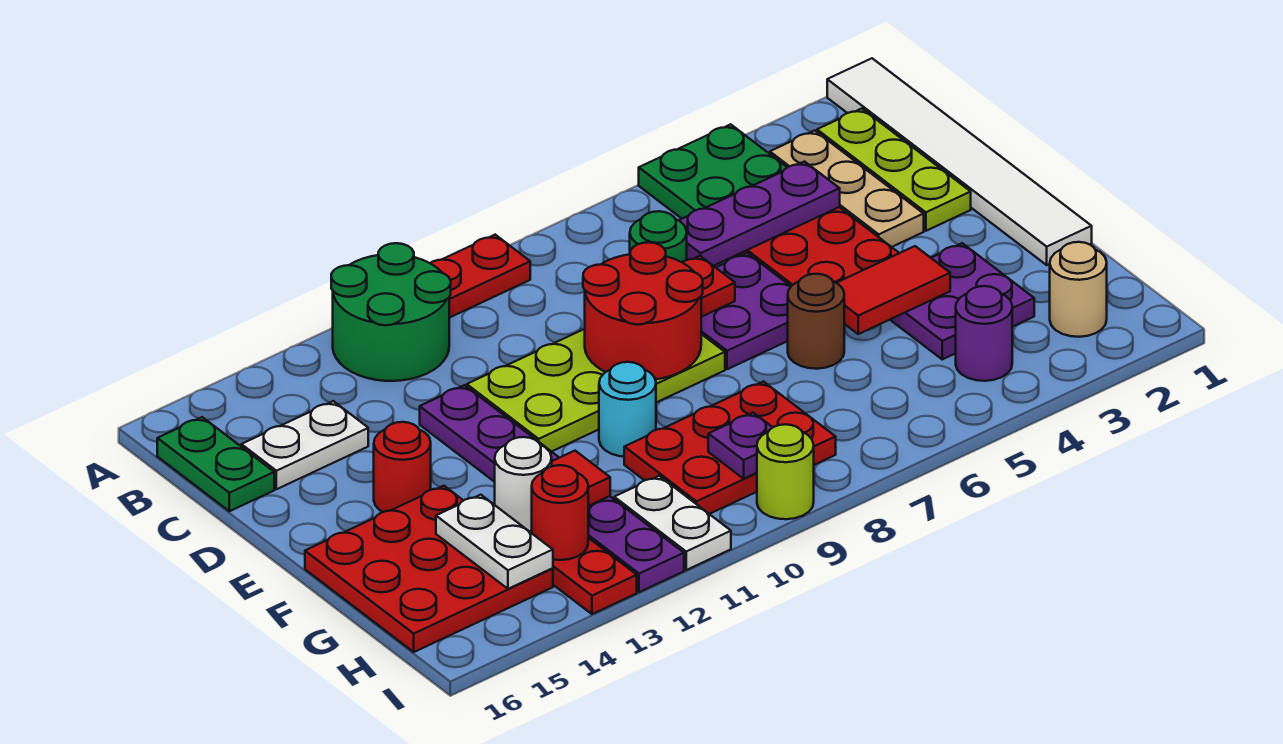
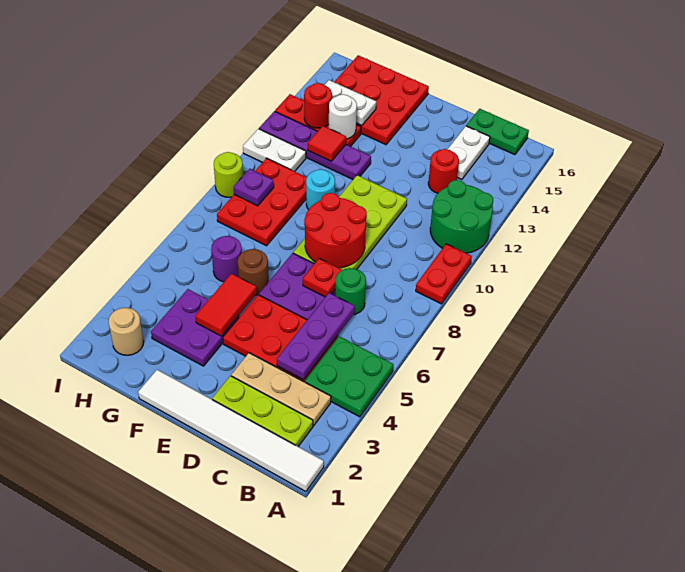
purple plate D12:I12 level 1 -> purple plate F12:I12 level 1
red round brick E14 level 1 -> red round brick C13 level 1
purple round brick H4 level 1 -> purple round brick G6 level 1

